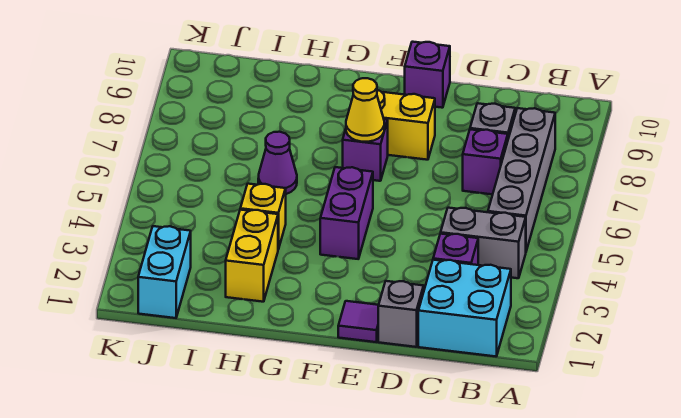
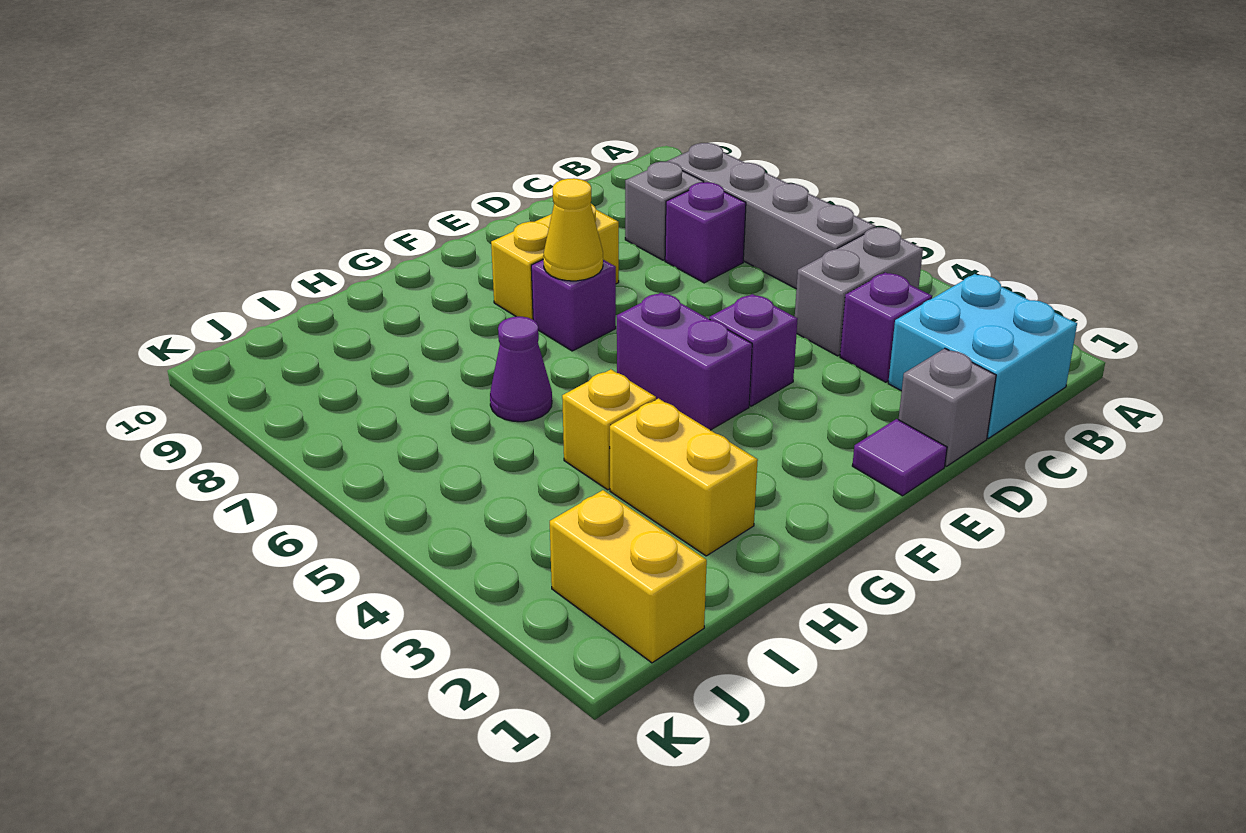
purple brick E10 level 1 -> purple brick E4 level 1
cyan brick J1:J2 level 1 -> yellow brick J1:J2 level 1

